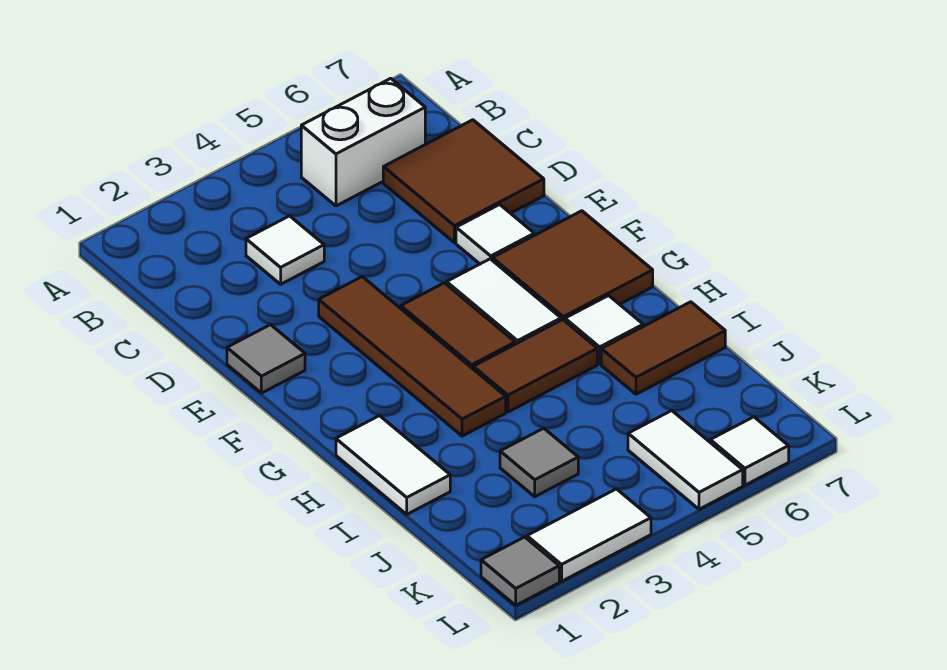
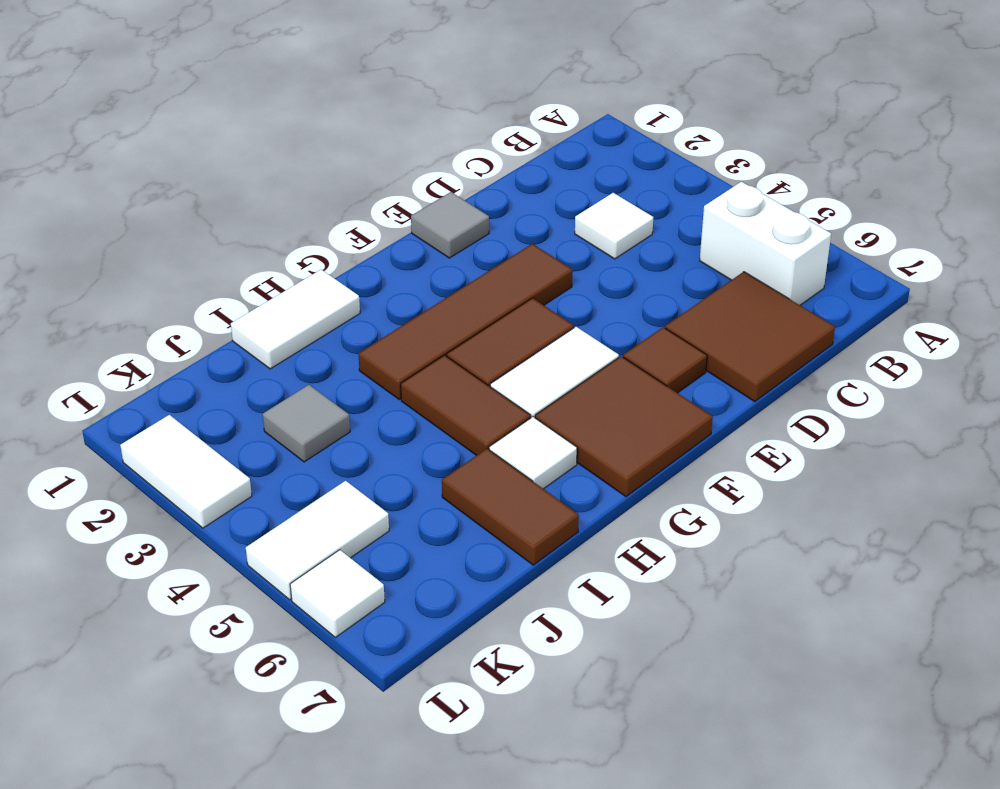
white tile E6 level 1 -> brown tile E6 level 1
grey tile L1 level 1 -> none

